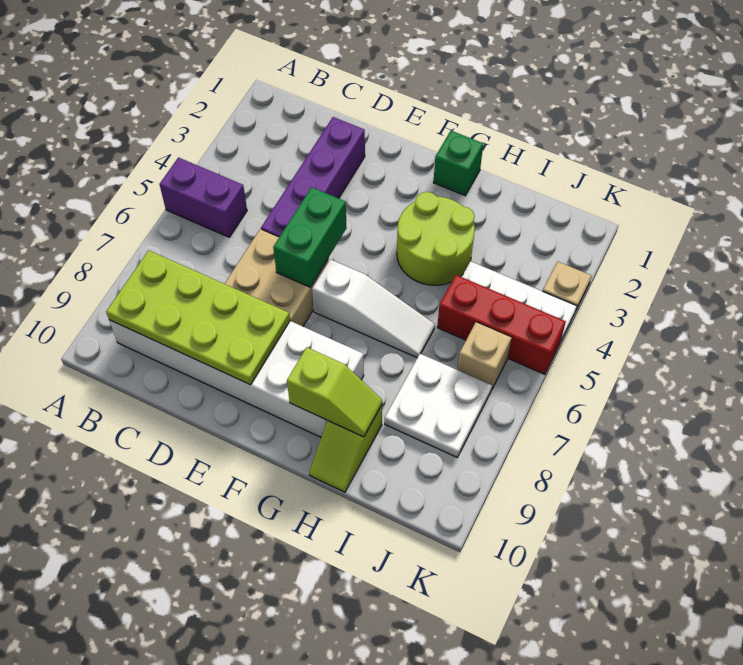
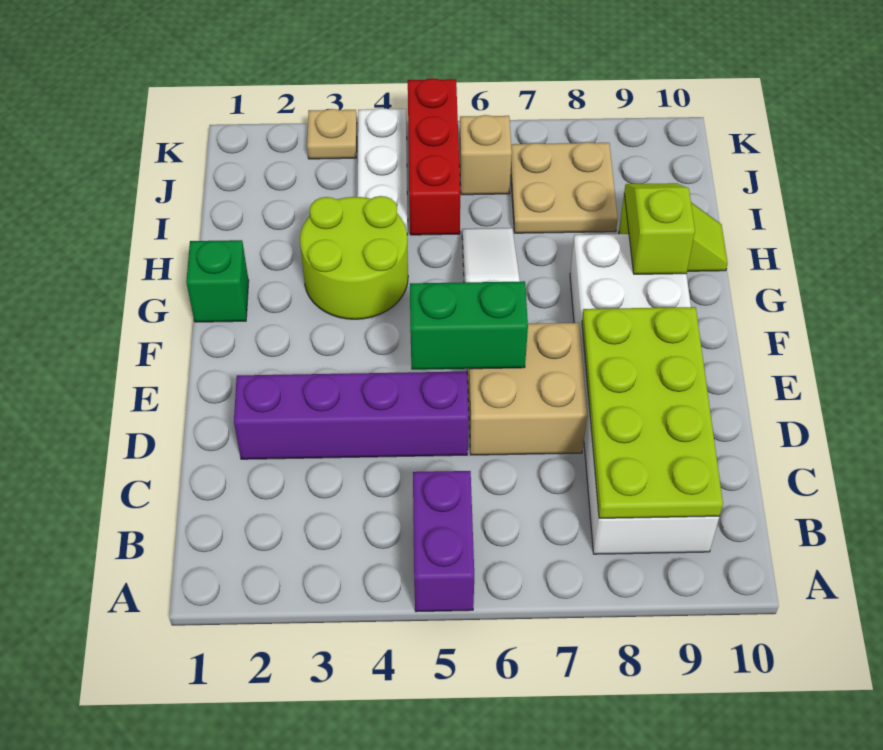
white plate I7:J8 level 1 -> tan plate I7:J8 level 1

